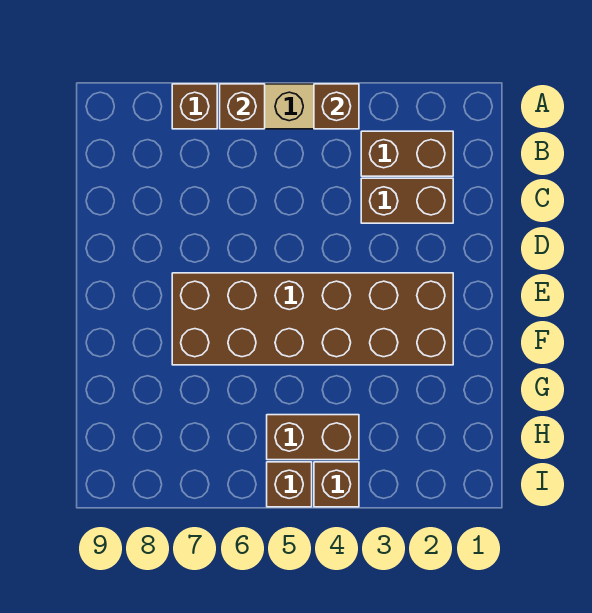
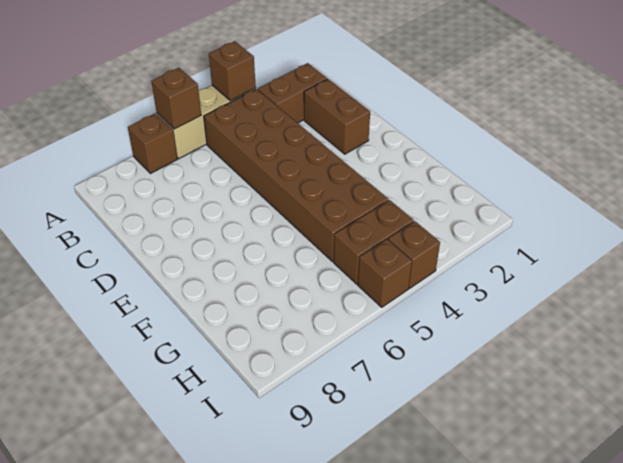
brown brick C2:C3 level 1 -> brown brick C2:D2 level 1
brown brick E2:F7 level 1 -> brown brick B4:G5 level 1

